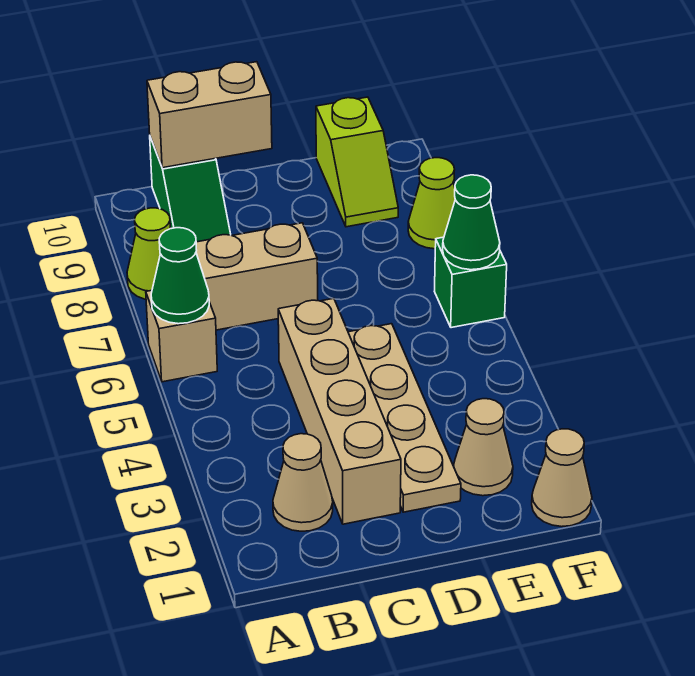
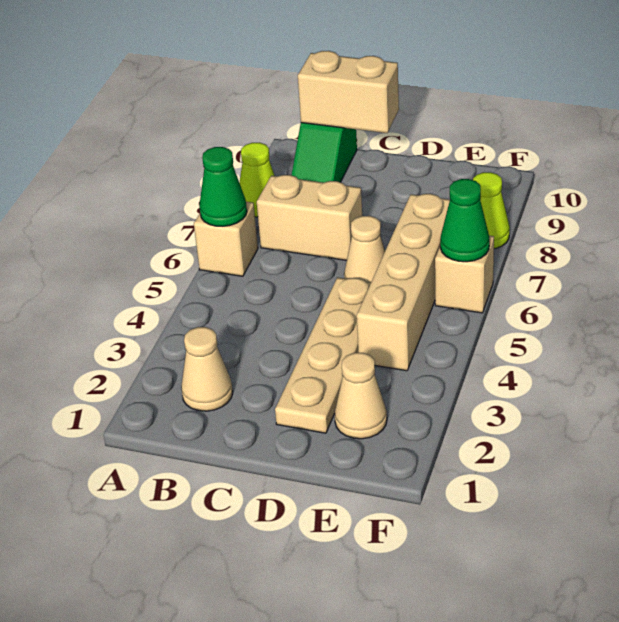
tan brick C2:C5 level 1 -> tan brick E4:E7 level 1
lime slope E9:E10 level 1 top 10 -> none
tan cone F1 level 1 -> tan cone D6 level 1
green brick F6 level 1 -> tan brick F6 level 1

